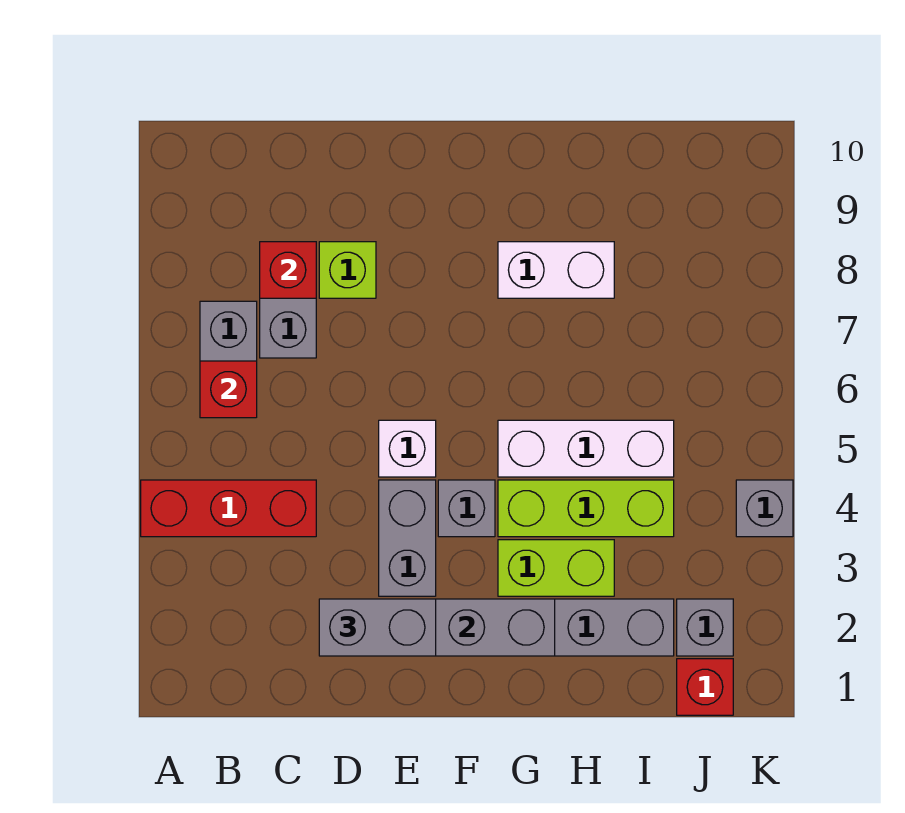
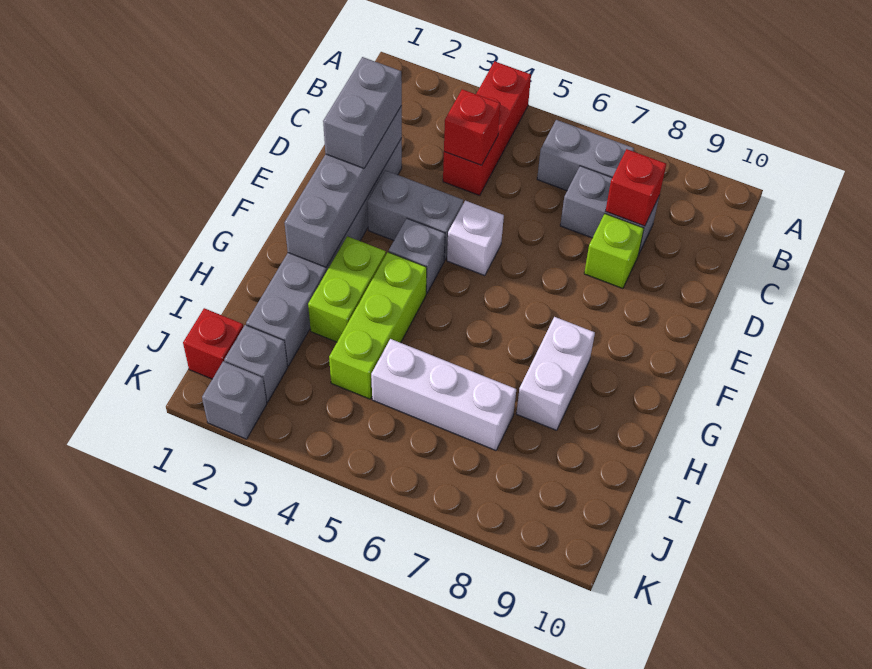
red brick B6 level 2 -> red brick C4 level 2
white brick G5:I5 level 1 -> white brick I5:I7 level 1
grey brick K4 level 1 -> grey brick K2 level 1

